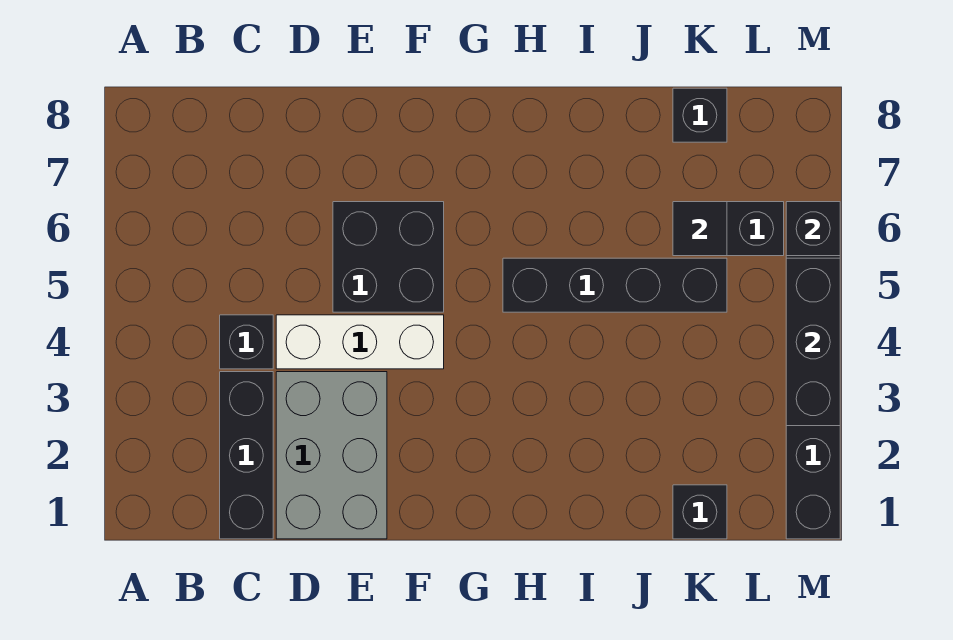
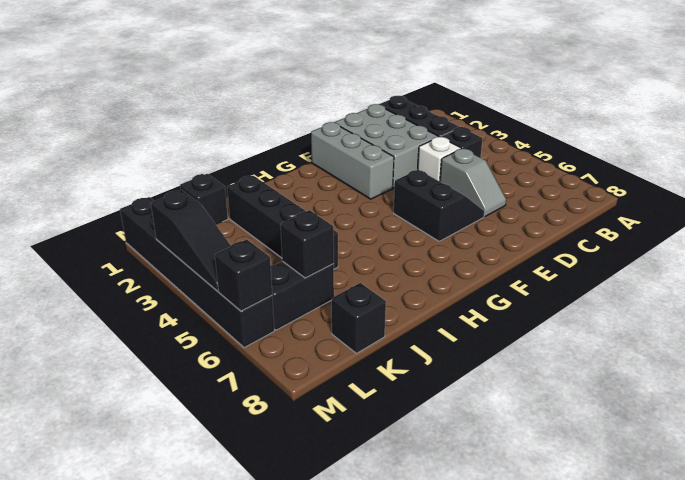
white brick D4:F4 level 1 -> white brick D4 level 1
none -> grey slope D5:D6 level 1 top 5
black brick E5:F6 level 1 -> black slope E5:F6 level 1 top F
none -> grey brick F1:F3 level 1
black brick H5:K5 level 1 -> black brick J2:J5 level 1
black tile K6 level 2 -> black brick K6 level 2
black brick M3:M5 level 2 -> black slope M3:M5 level 2 top 3

